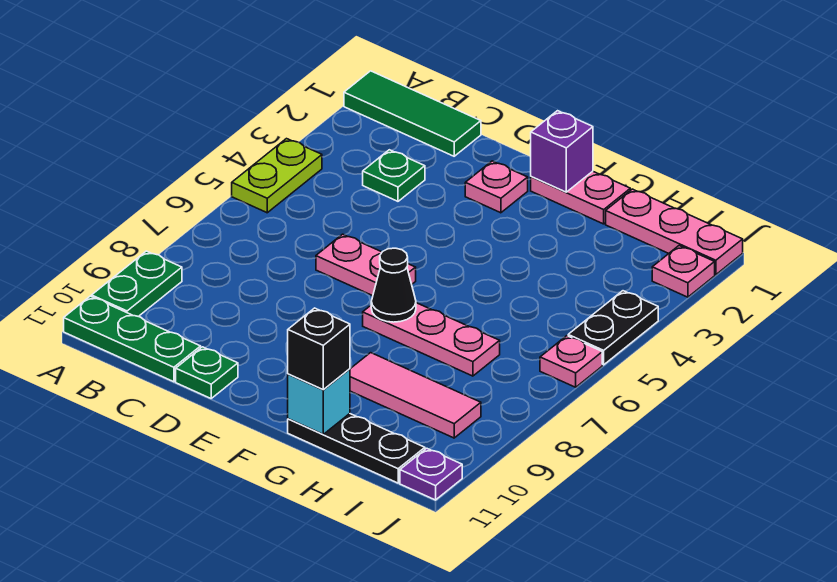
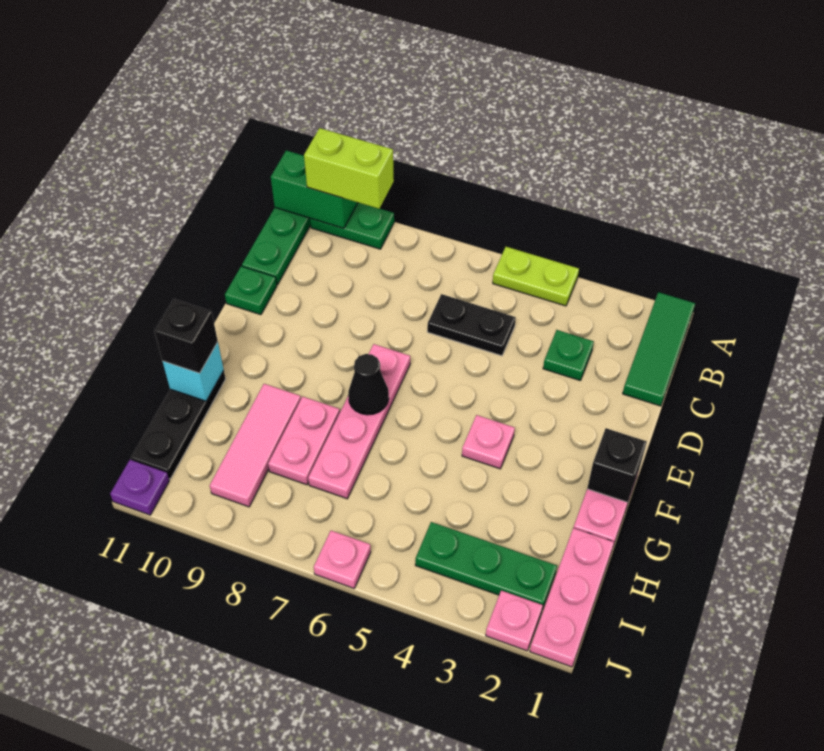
none -> lime brick A9:A10 level 3
none -> green brick A10:A11 level 2
pink plate D6:E6 level 1 -> pink plate G8:H8 level 1
pink plate E2 level 1 -> pink plate F4 level 1
purple brick F1 level 2 -> black brick F1 level 2
pink plate F7:H7 level 1 -> pink plate E7:H7 level 1
none -> green plate I2:I4 level 1
black plate J4:J5 level 1 -> black plate C5:C6 level 1

